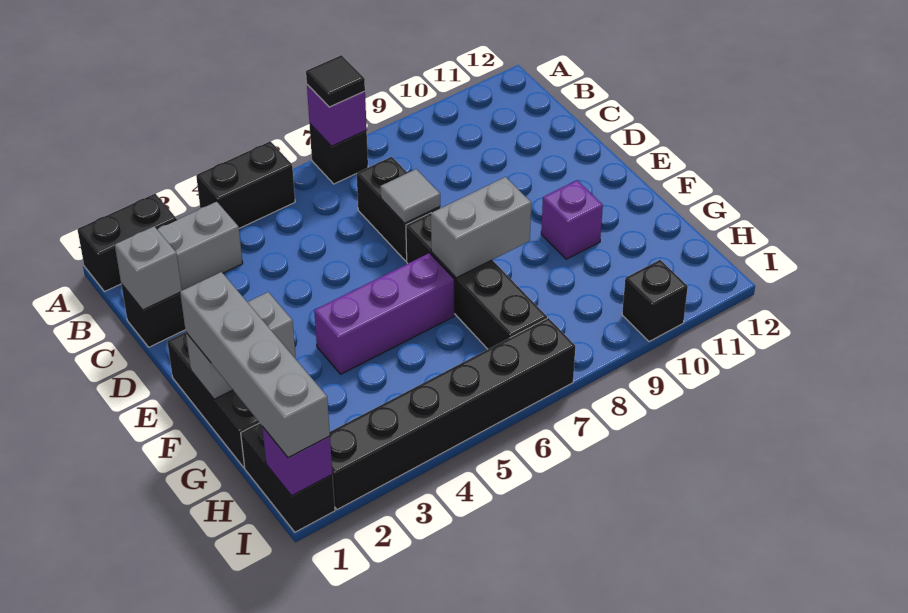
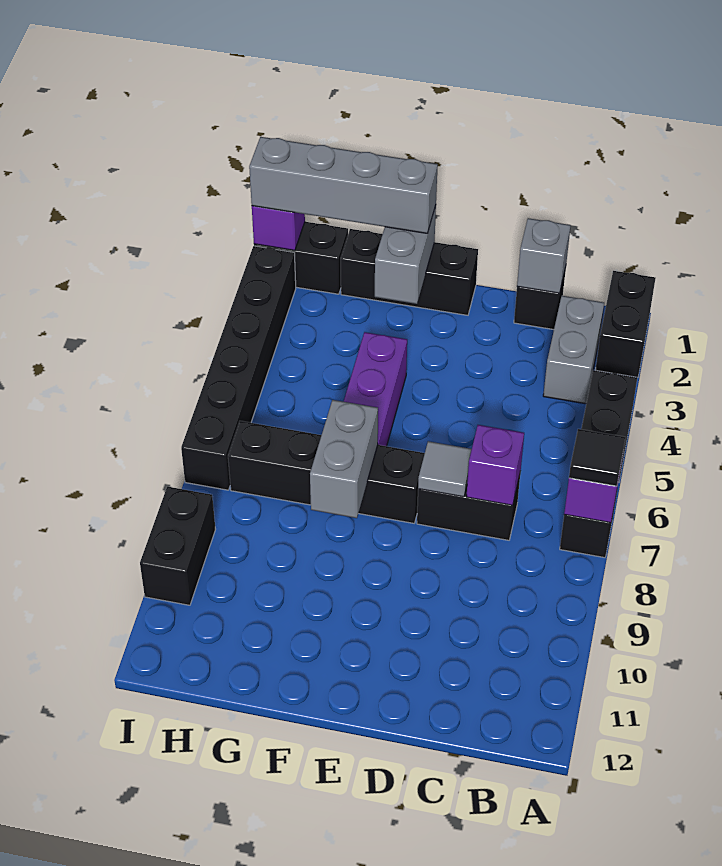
purple brick F10 level 1 -> purple brick C7 level 2
black brick I10 level 1 -> black brick I9:I10 level 1

